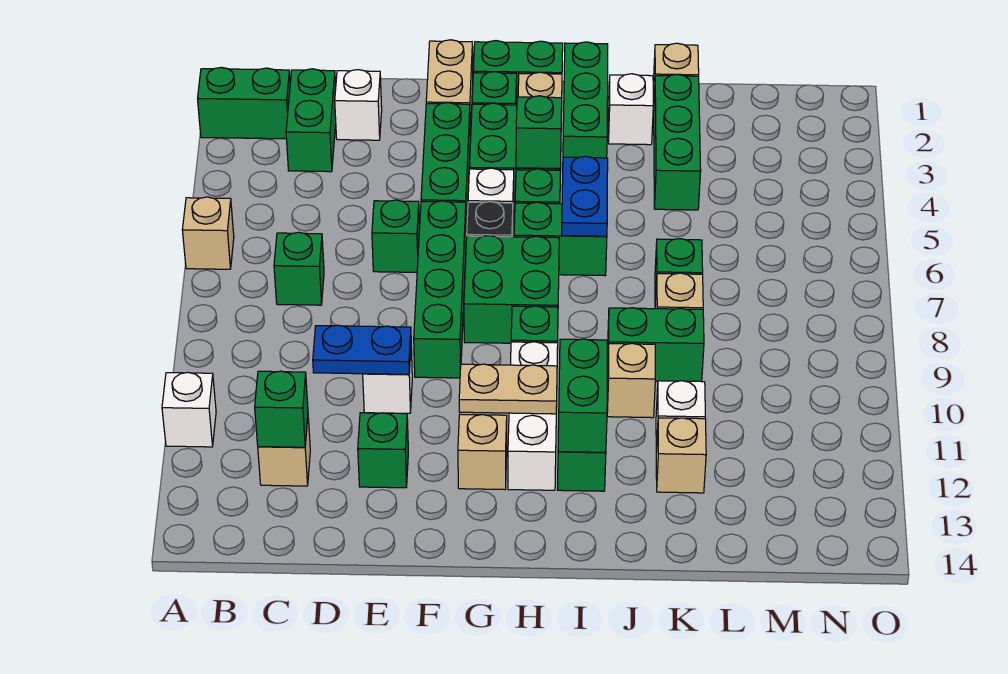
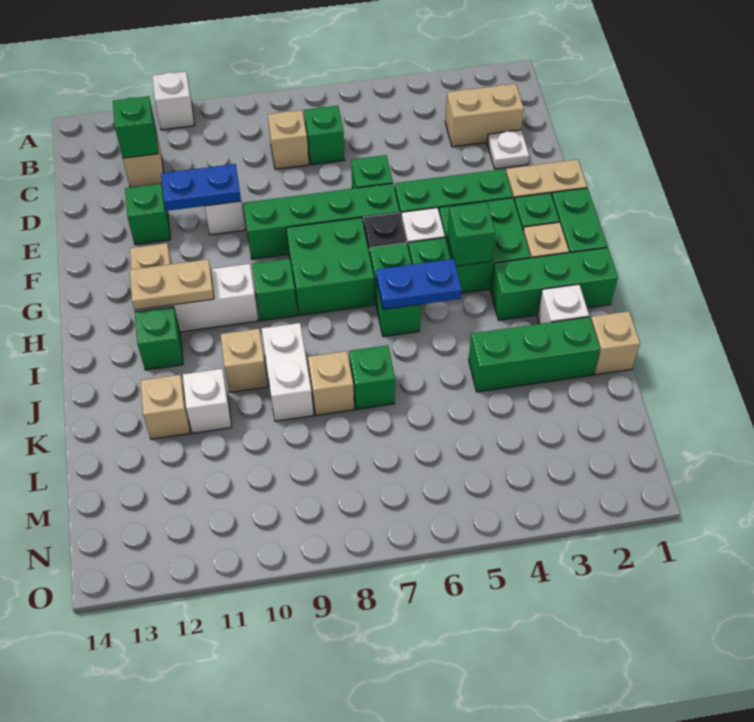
green brick A2:B2 level 1 -> none
tan brick A6 level 1 -> tan brick C8 level 1
green brick C2:C3 level 1 -> tan brick C2:C3 level 1
white brick D2 level 1 -> white plate D2 level 1
blue plate D10:E10 level 2 -> blue plate E10:E11 level 2
tan plate G11:H11 level 2 -> tan plate H11:H12 level 2
green brick I11:I12 level 2 -> none
green brick J9:K9 level 1 -> white brick J9:K9 level 1

